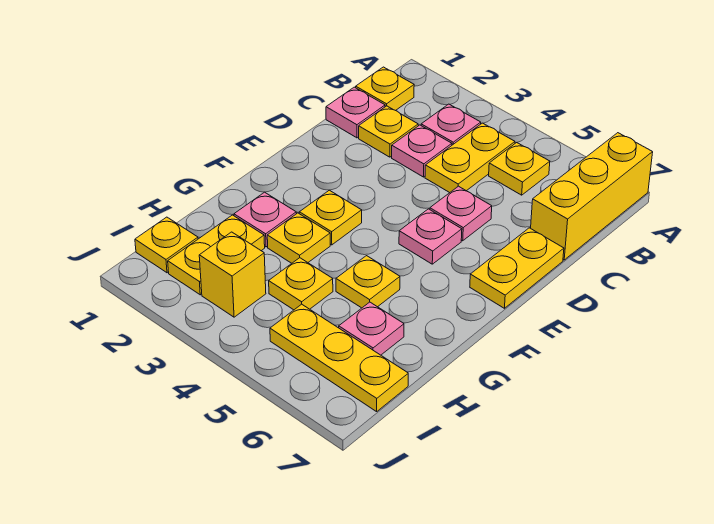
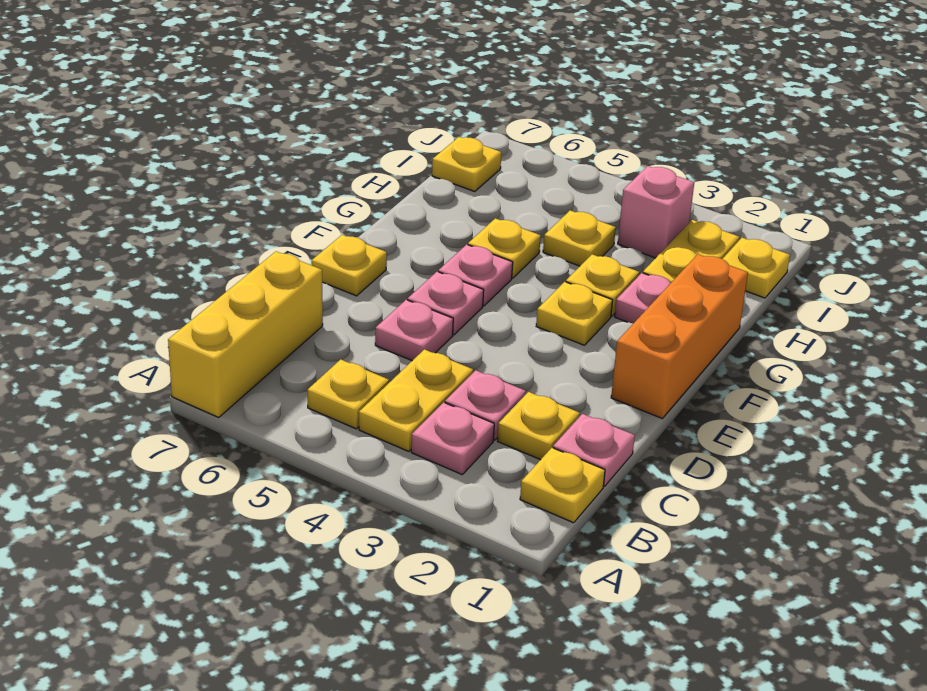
yellow plate D7:E7 level 1 -> yellow plate E7 level 1
none -> orange brick E1:G1 level 1
pink plate H6 level 1 -> pink plate F5 level 1
yellow brick I3 level 1 -> pink brick I3 level 1
yellow plate I5:I7 level 1 -> yellow plate I7 level 1

